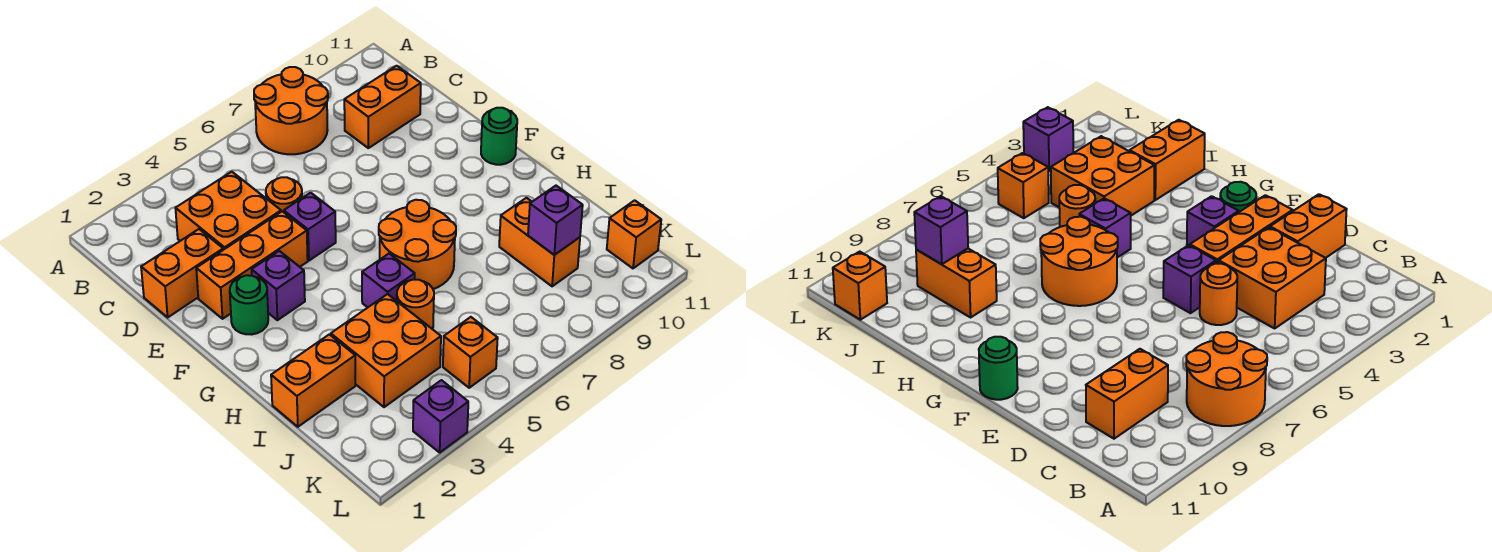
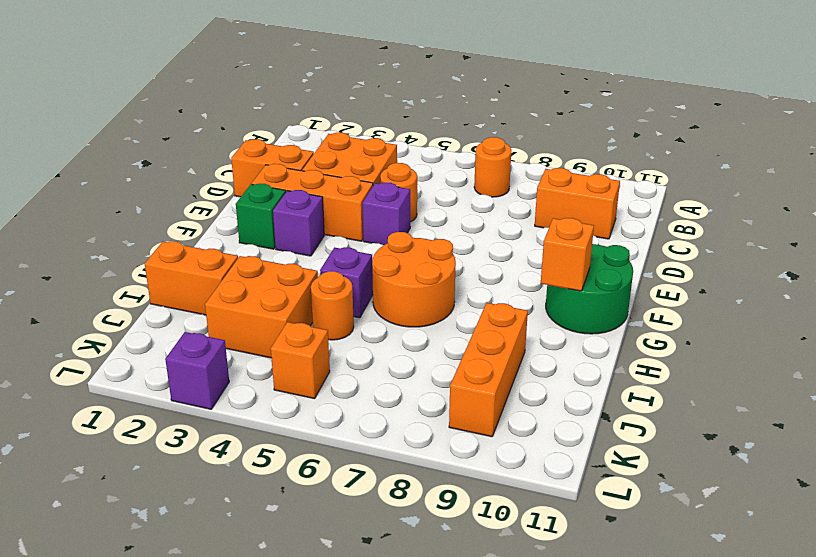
orange round brick A7:B8 level 1 -> orange round brick B7 level 1
green round brick F2 level 1 -> green brick F2 level 1
green round brick F11 level 1 -> green round brick F10:G11 level 1
orange brick I9:J9 level 1 -> orange brick I9:K9 level 1
purple brick J9 level 2 -> none
orange brick K11 level 1 -> orange brick G10 level 2

